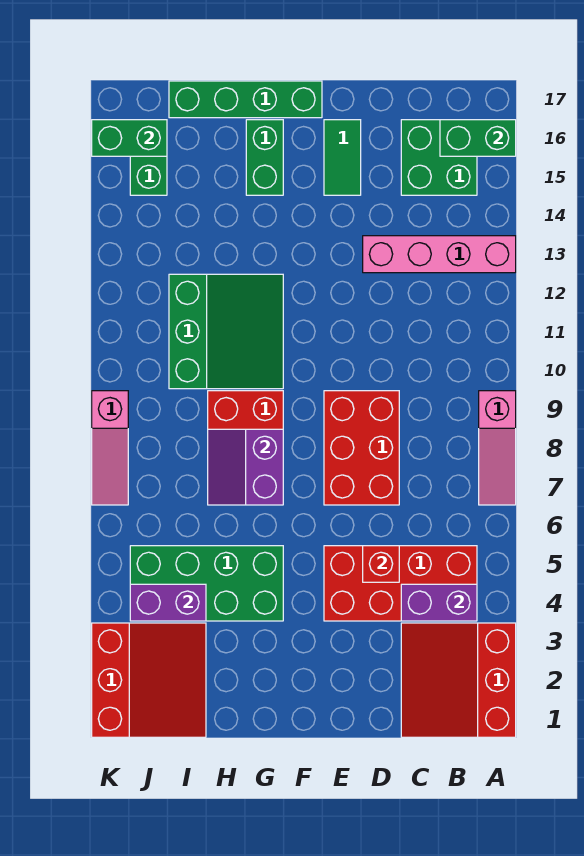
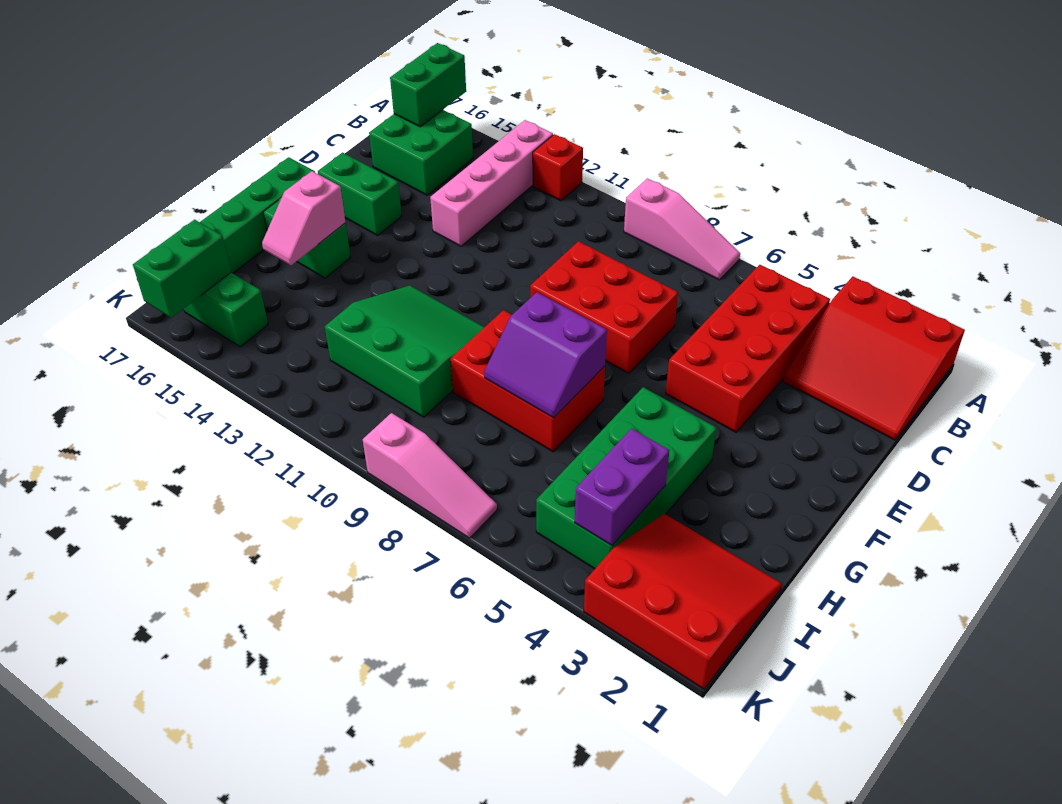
purple brick B4:C4 level 2 -> none
red brick D5 level 2 -> red brick A12 level 1
green tile E15:E16 level 1 -> green brick E15:E16 level 1
none -> pink slope G15:H15 level 2 top G

